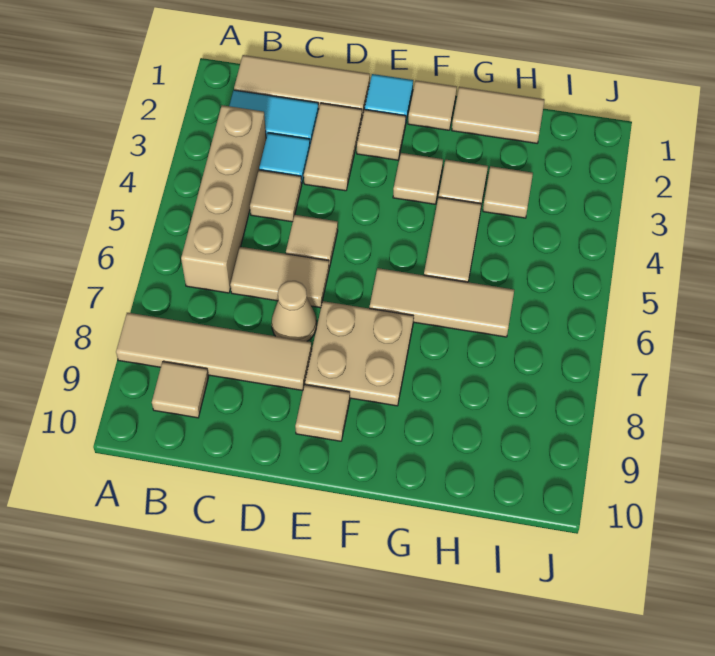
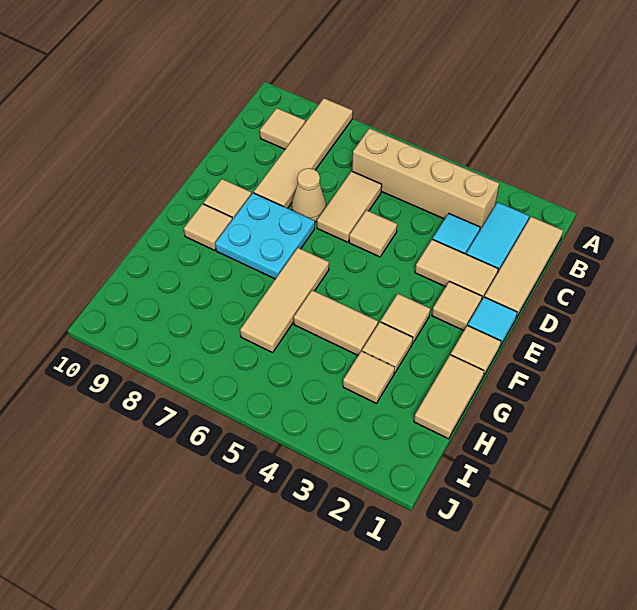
tan tile C4 level 1 -> tan tile F9 level 1
tan plate E7:F8 level 1 -> cyan plate E7:F8 level 1

